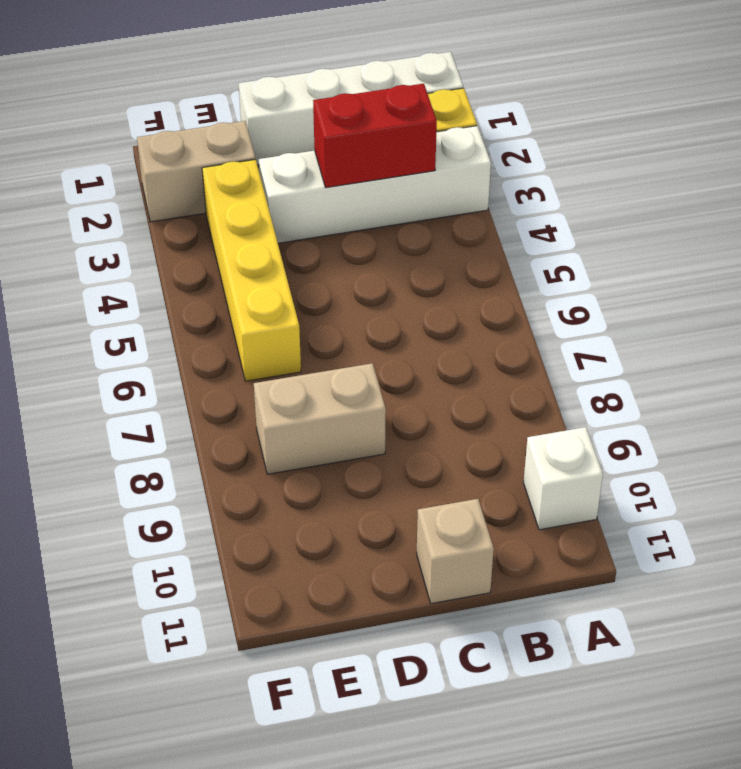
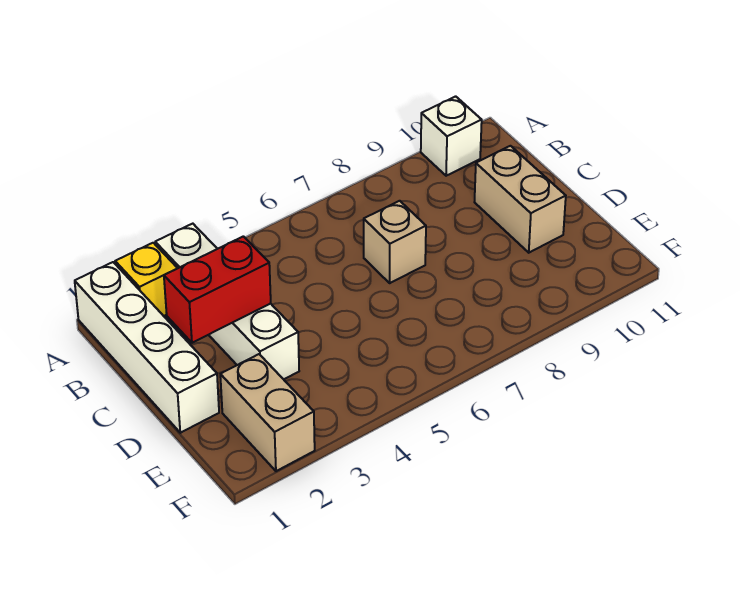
red brick B3:C3 level 2 -> red brick C2:C3 level 2
tan brick C11 level 1 -> tan brick C7 level 1
tan brick D8:E8 level 1 -> tan brick C10:D10 level 1
yellow brick E3:E6 level 1 -> none

